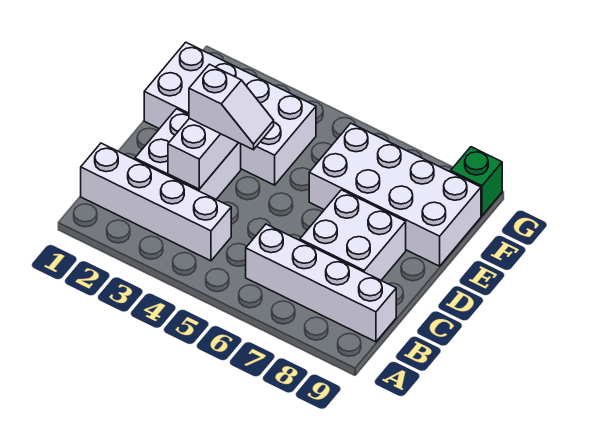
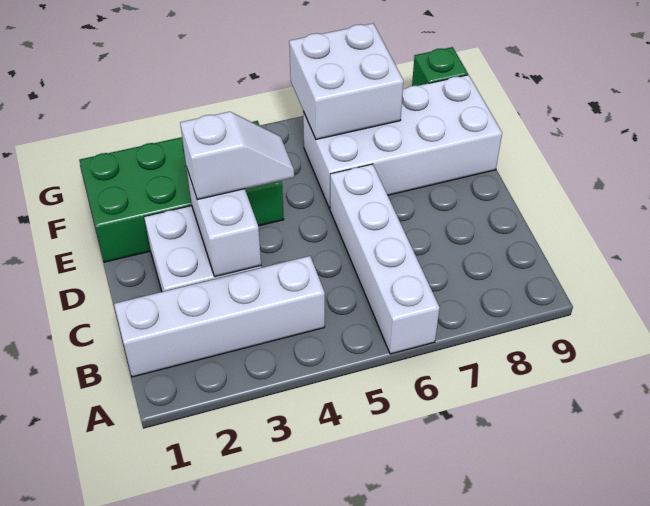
white brick B6:B9 level 1 -> white brick A6:D6 level 1
white brick C7:D8 level 1 -> white brick F6:G7 level 2
white brick E1:F4 level 1 -> green brick E1:F4 level 1

